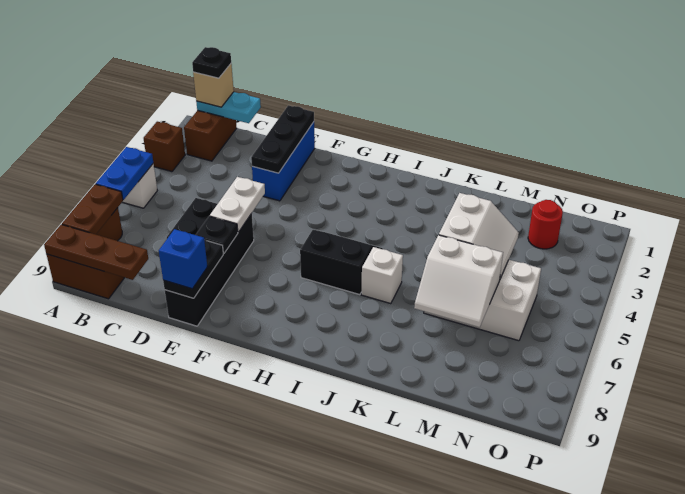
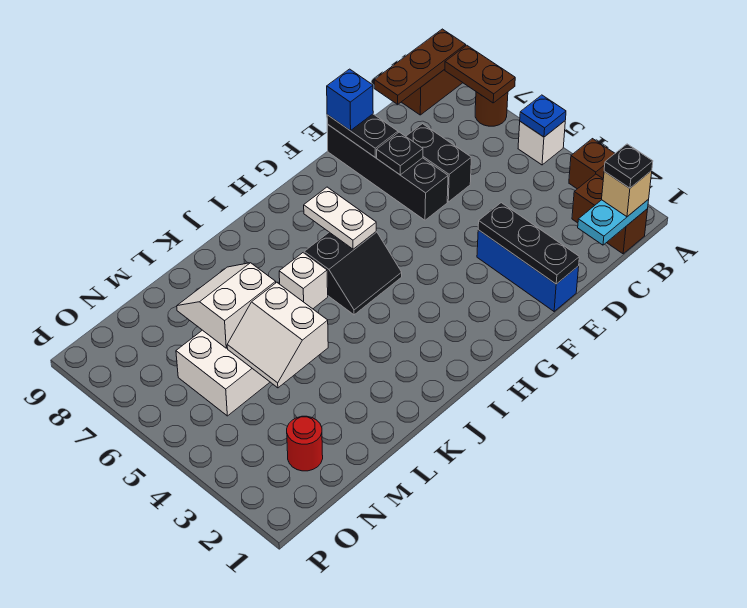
blue plate A5:A6 level 2 -> blue plate A5 level 2
white plate E5:E6 level 2 -> white plate H6:H7 level 2

